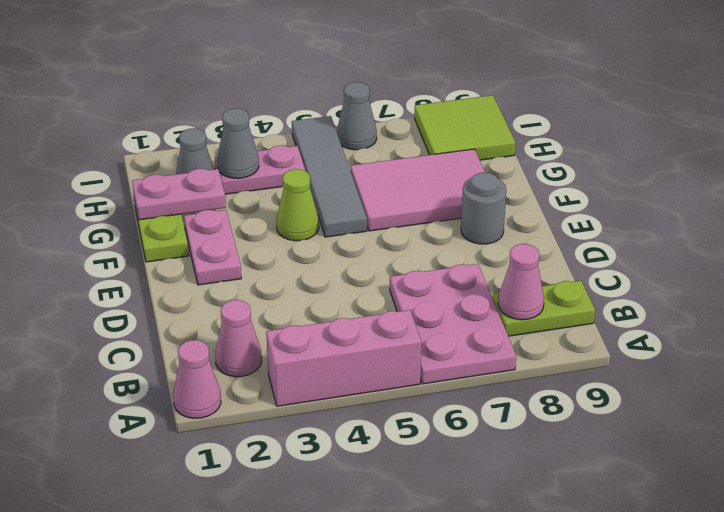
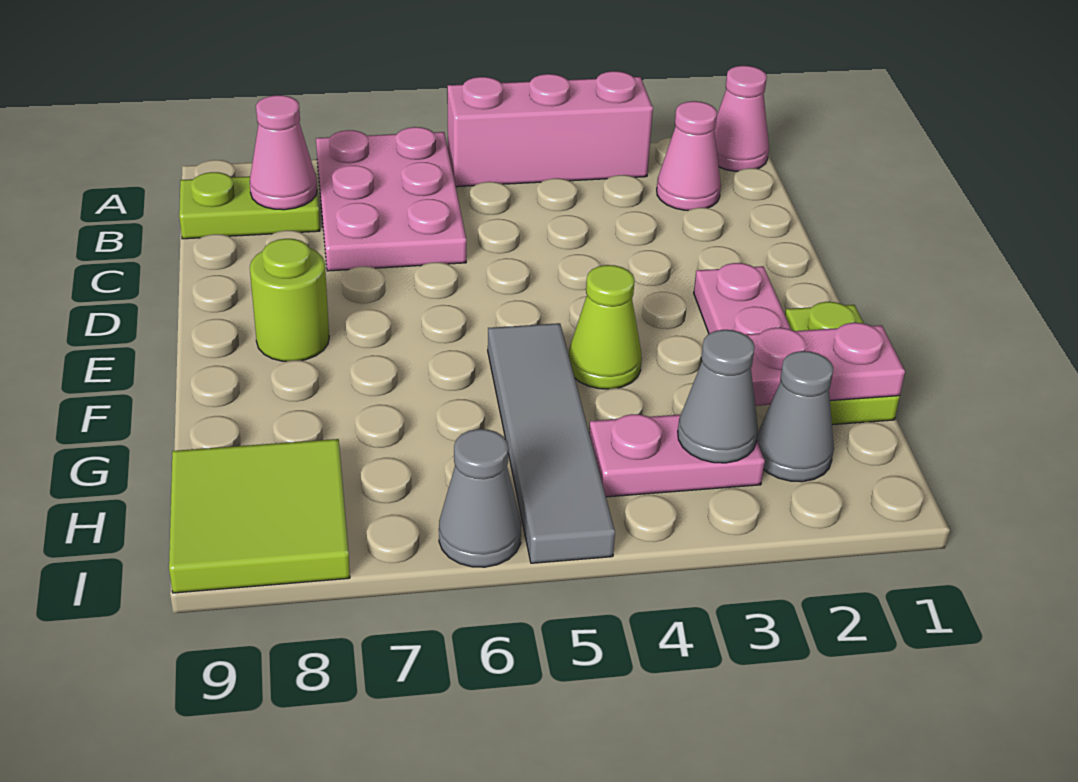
grey round brick E8 level 1 -> lime round brick E8 level 1
pink tile F6:G8 level 1 -> none

